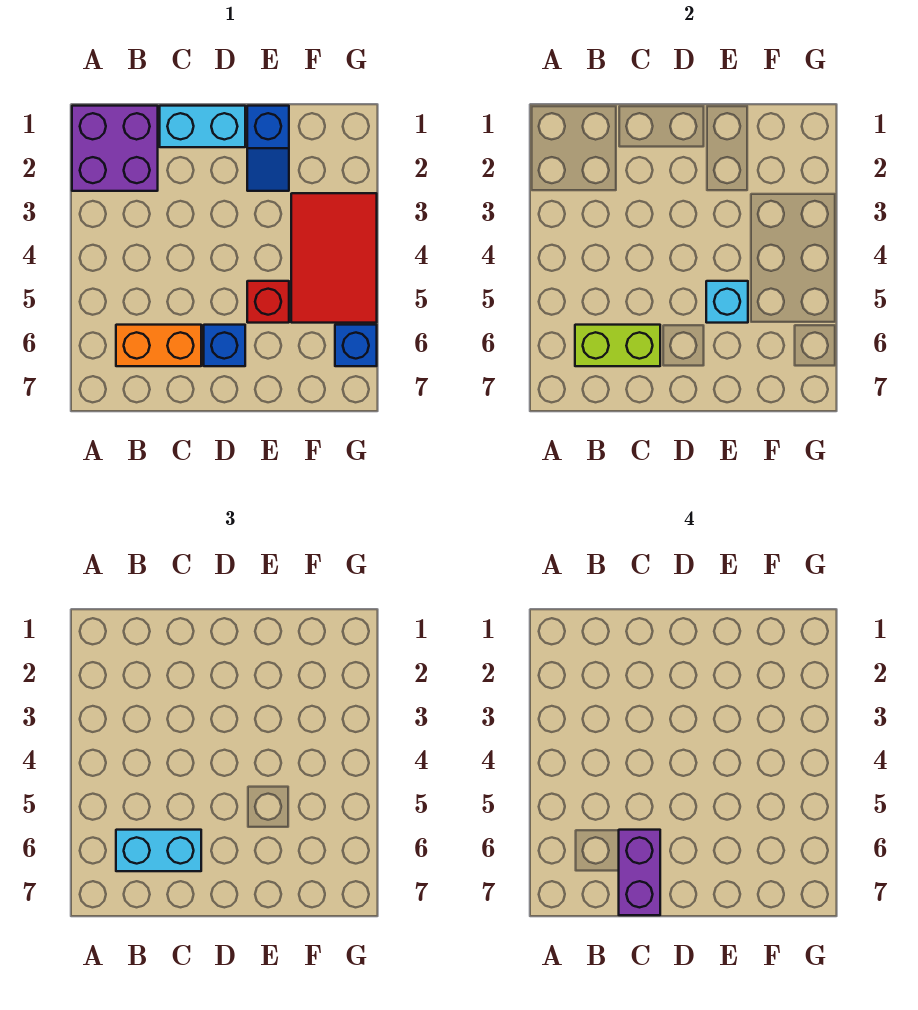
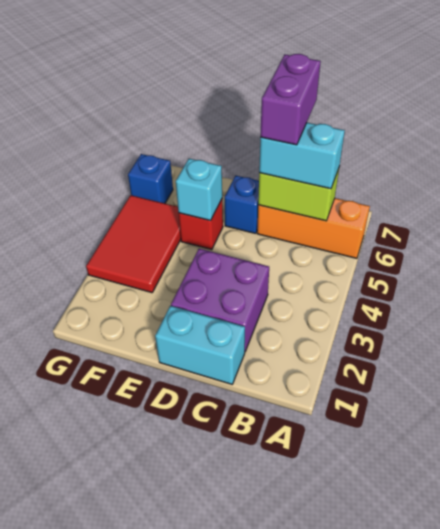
purple brick A1:B2 level 1 -> purple brick C2:D3 level 1
orange brick B6:C6 level 1 -> orange brick A6:C6 level 1
blue slope E1:E2 level 1 top 1 -> none

